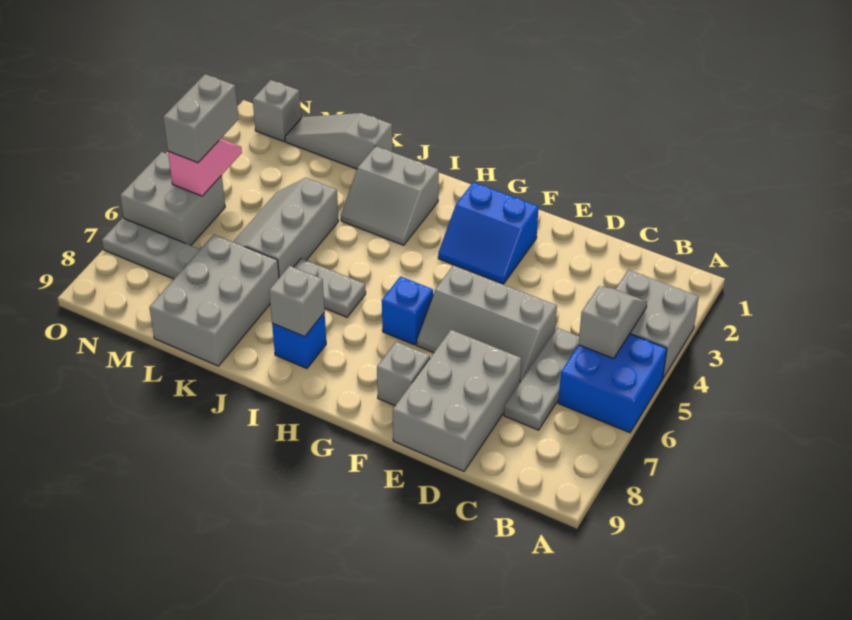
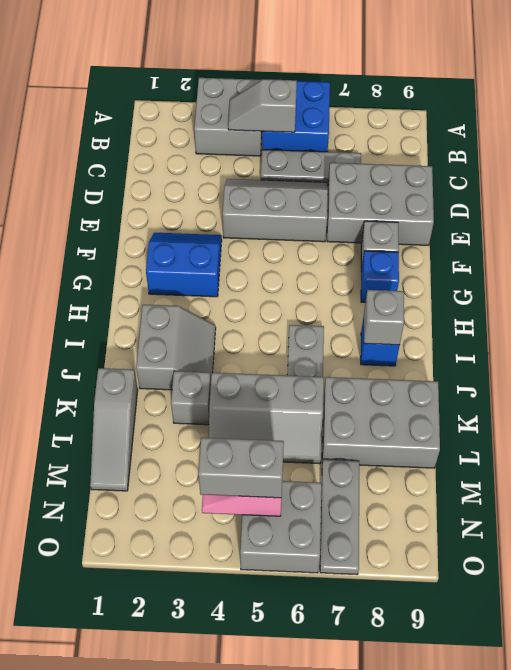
grey slope D5:F6 level 1 top 5 -> grey slope D4:E6 level 1 top E
blue slope F2:G3 level 1 top 2 -> blue slope F2:G3 level 1 top G
blue brick G6 level 1 -> blue brick G8 level 1
grey brick N1 level 1 -> grey brick K3 level 1

